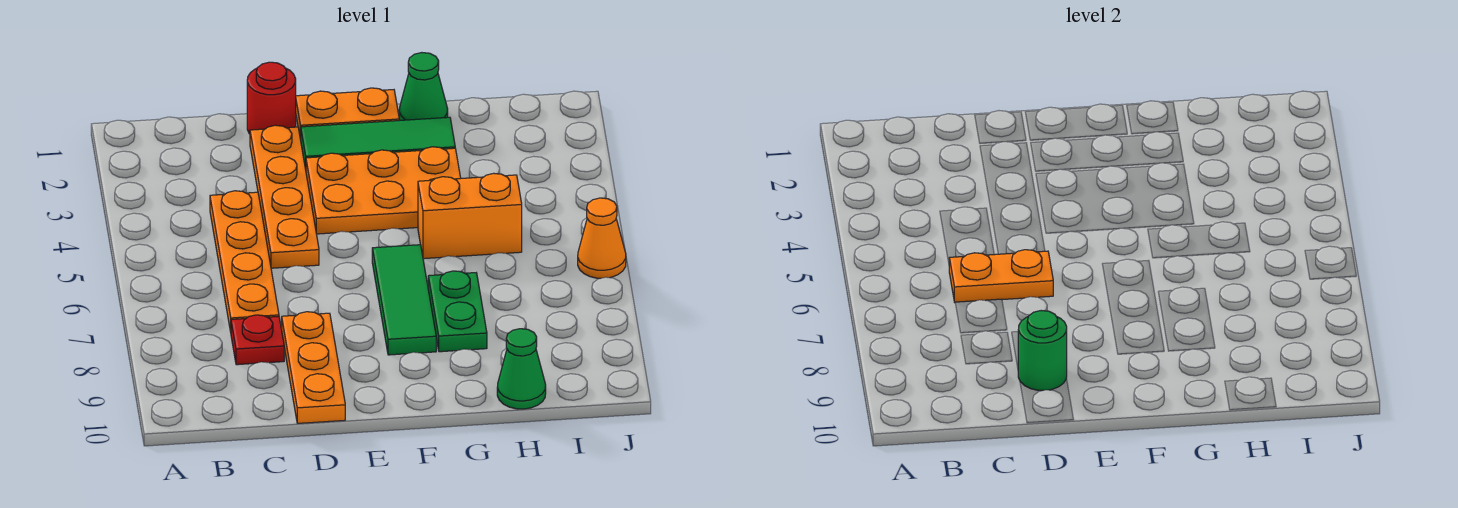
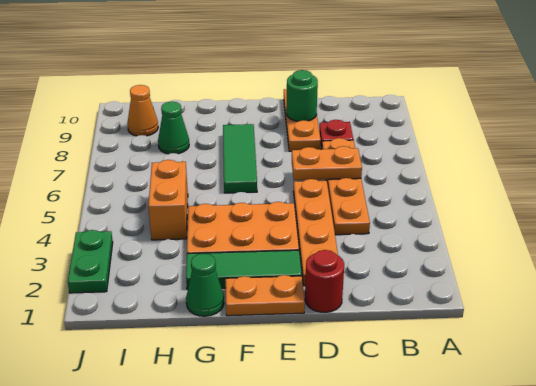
orange brick G5:H5 level 1 -> orange brick H4:H5 level 1
green plate G7:G8 level 1 -> green plate J2:J3 level 1
green cone H10 level 1 -> green cone H8 level 1
orange cone J6 level 1 -> orange cone I9 level 1

